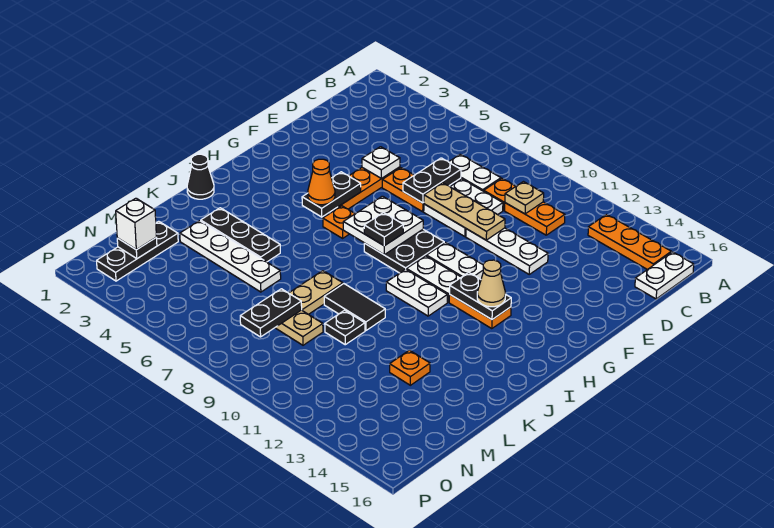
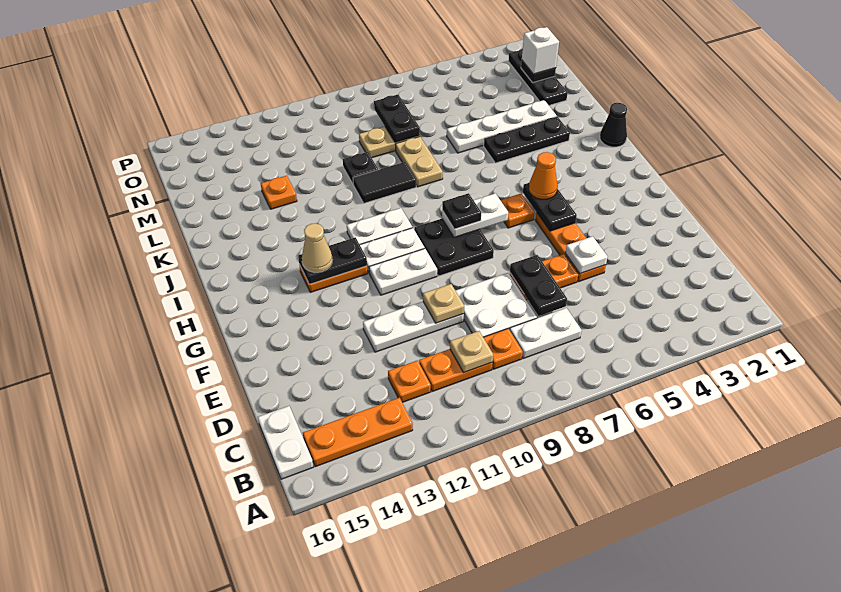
none -> orange plate C12 level 1
tan plate E8:E10 level 2 -> tan plate E10 level 2
white plate G7:H8 level 2 -> white plate H7:H8 level 2

